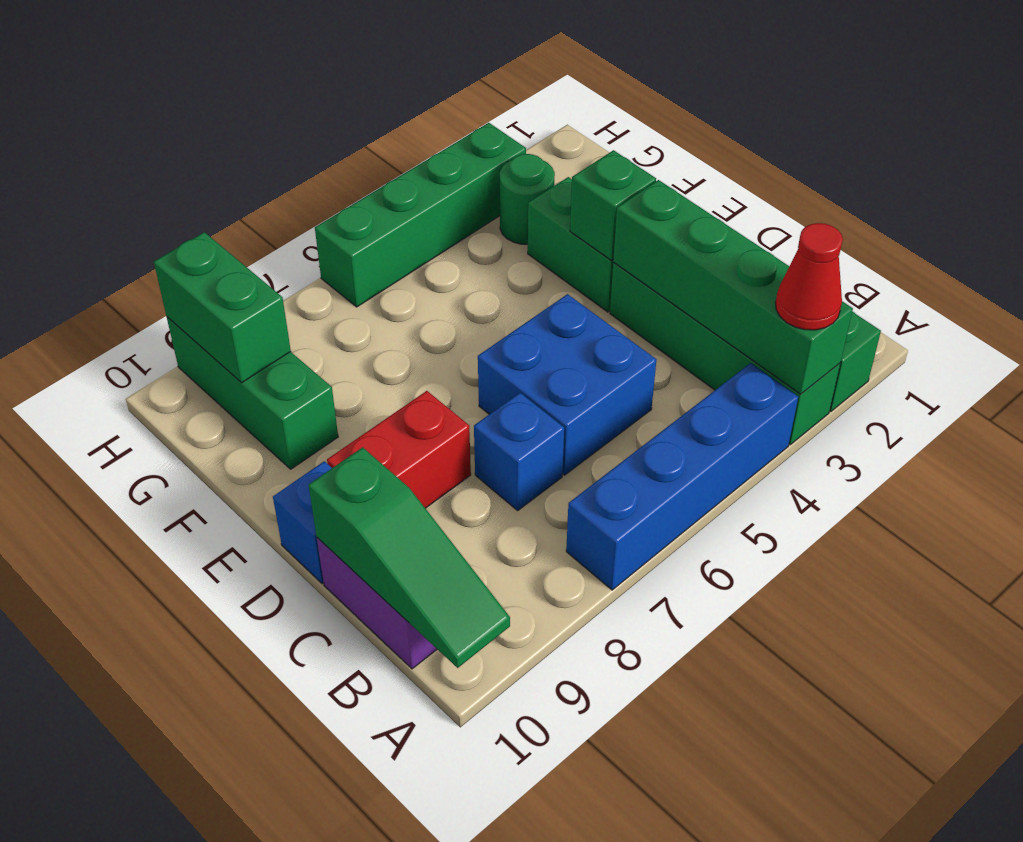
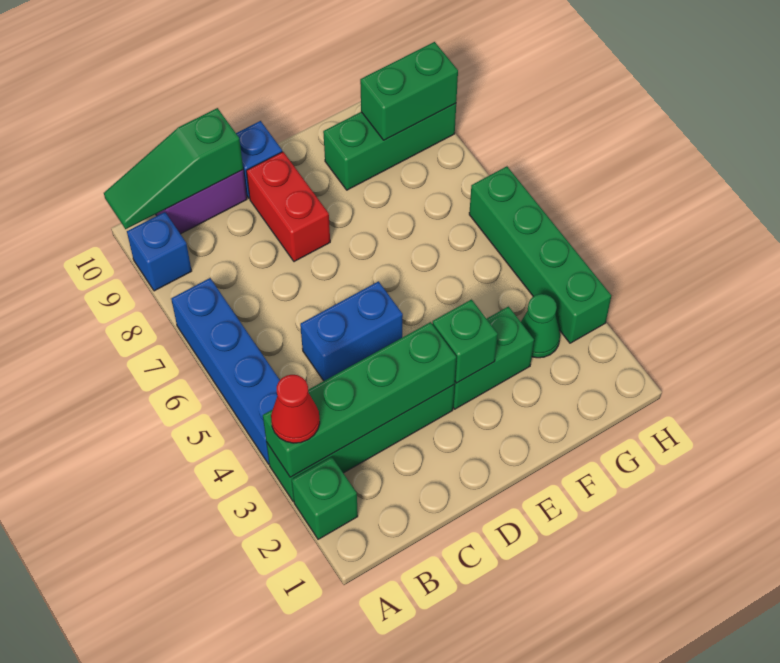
blue brick C5:D6 level 1 -> blue brick C5:D5 level 1
blue brick C7 level 1 -> blue brick A9 level 1
green round brick G3 level 1 -> green cone G3 level 1

